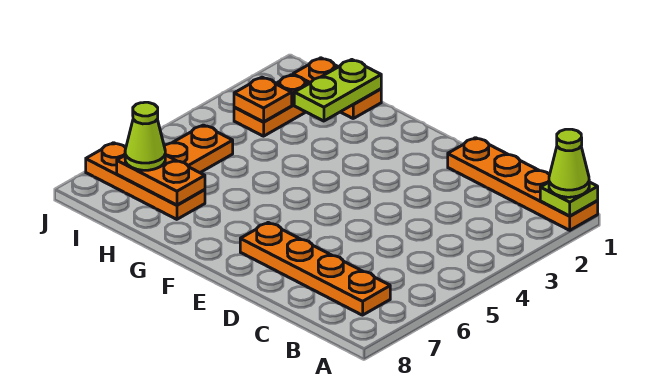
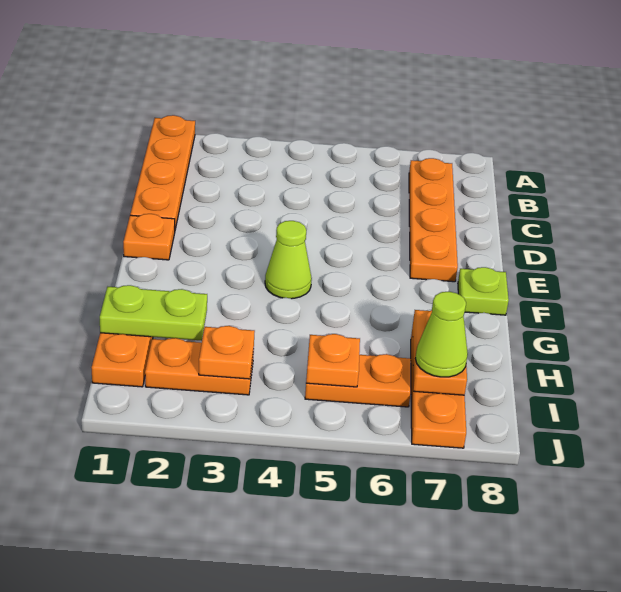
lime plate A1 level 2 -> lime plate F8 level 1
lime cone A1 level 3 -> lime cone F4 level 1
none -> orange plate E1 level 1
none -> orange plate I5 level 2

